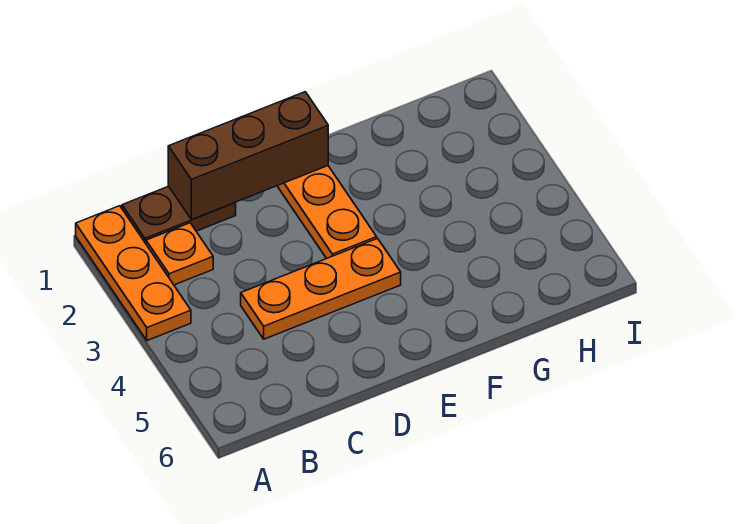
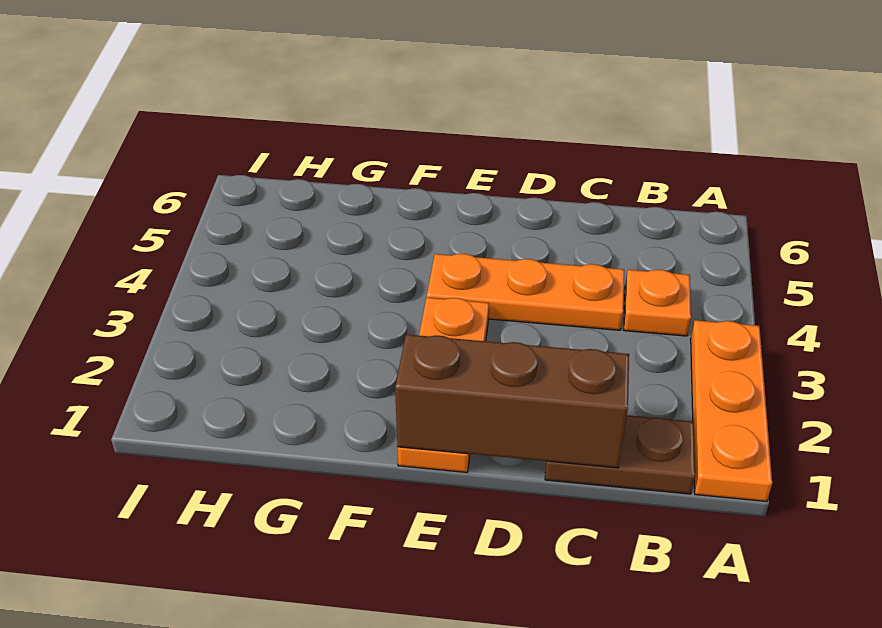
orange plate B2 level 1 -> orange plate B4 level 1

